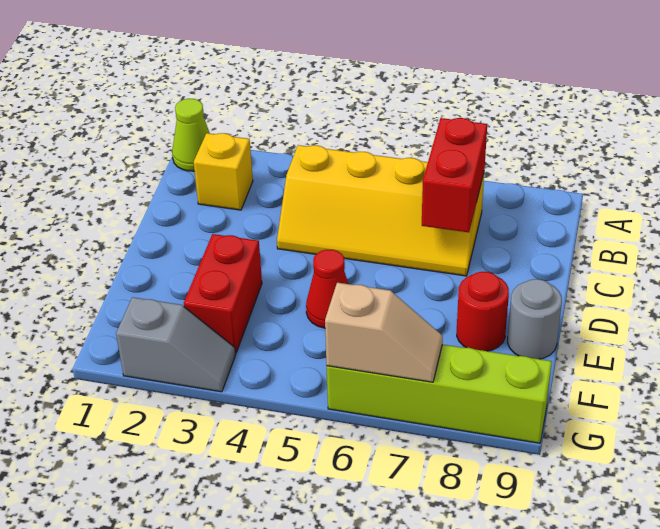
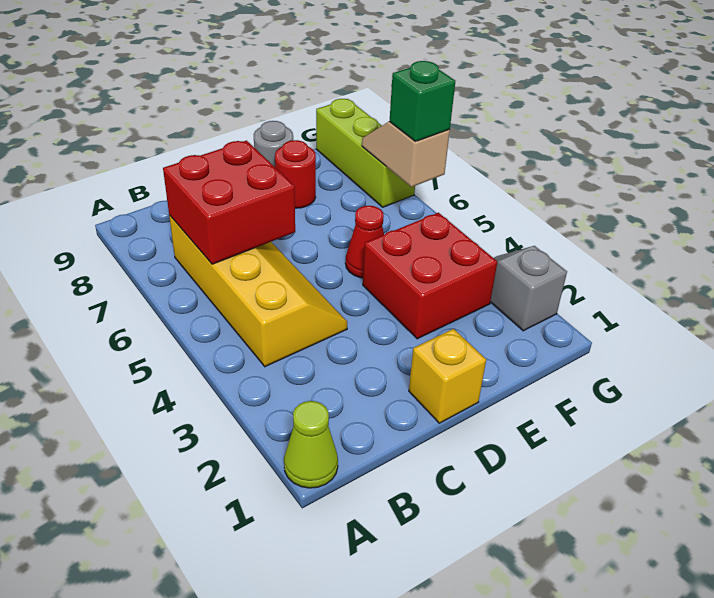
yellow brick B2 level 1 -> yellow brick D1 level 1
red brick B7:C7 level 2 -> red brick B6:C7 level 2
red brick E3:F3 level 1 -> red brick E3:F4 level 1
lime brick G6:G9 level 1 -> lime brick G7:G9 level 1
none -> green brick G6 level 3

